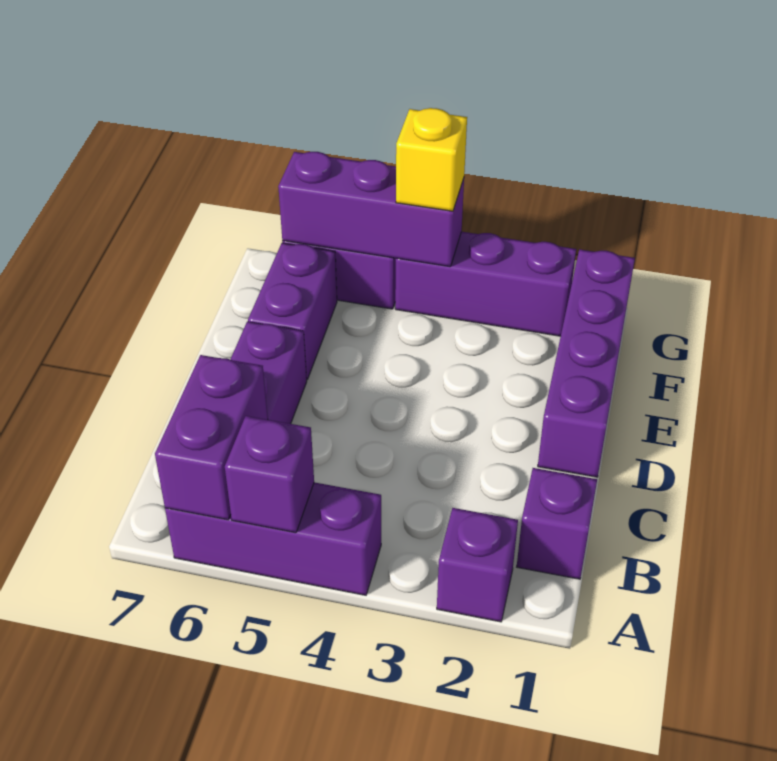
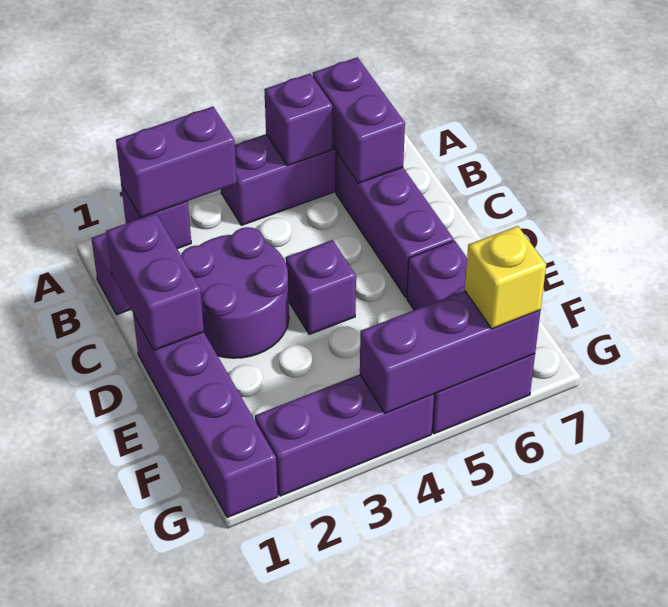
none -> purple brick A2:A3 level 2
none -> purple brick C1:D1 level 2
none -> purple round brick C2:D3 level 1
none -> purple brick D4 level 1
yellow brick G4 level 3 -> yellow brick G6 level 3

